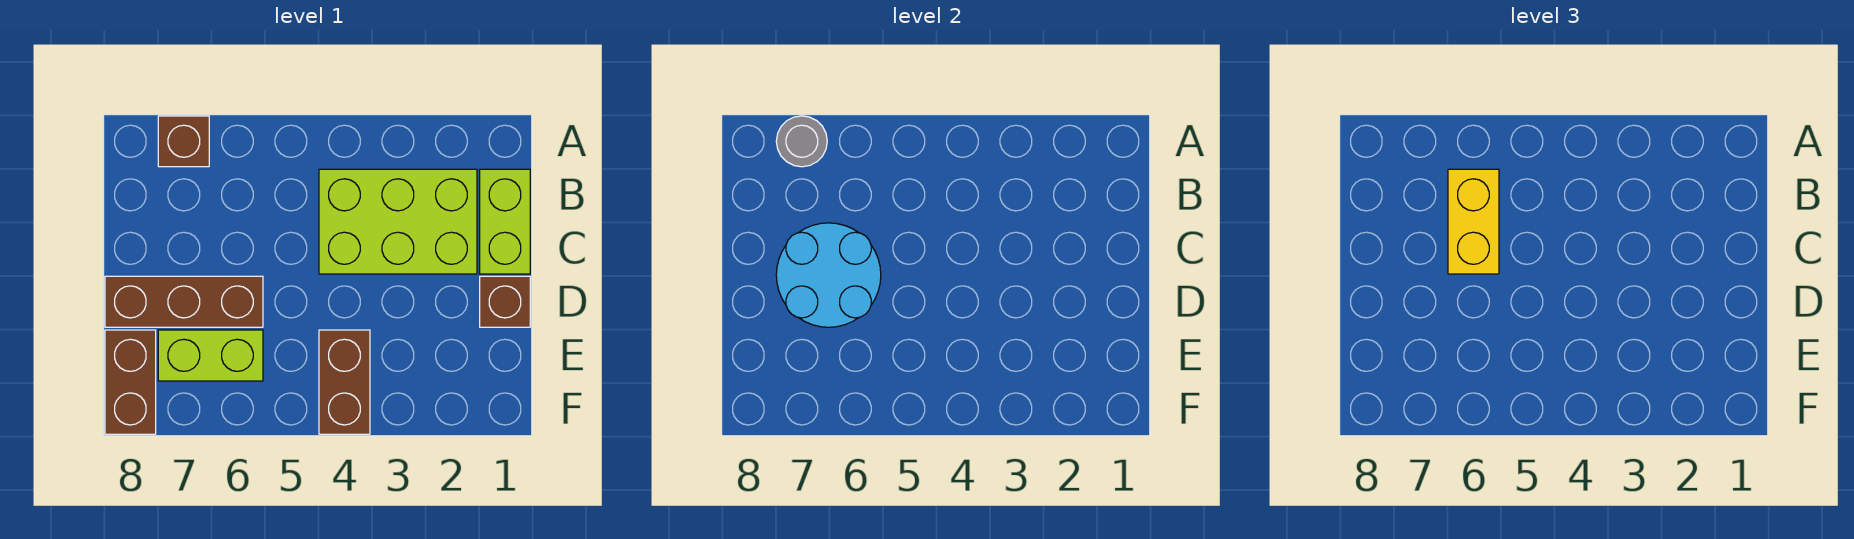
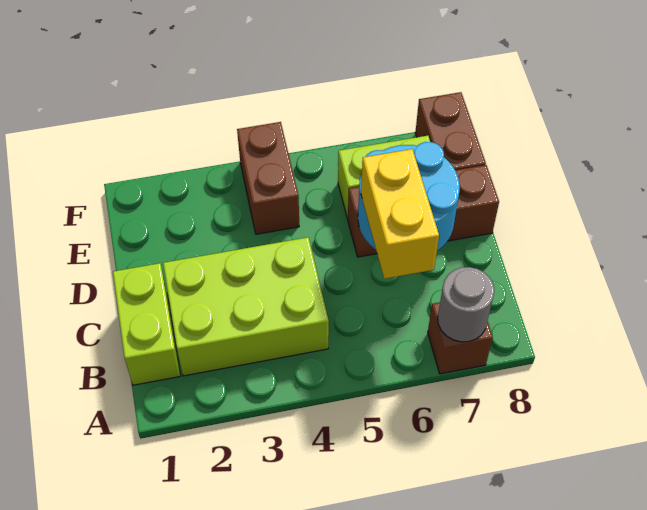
brown brick D1 level 1 -> none

